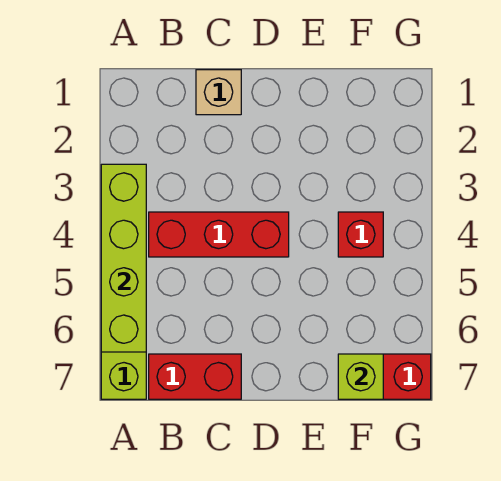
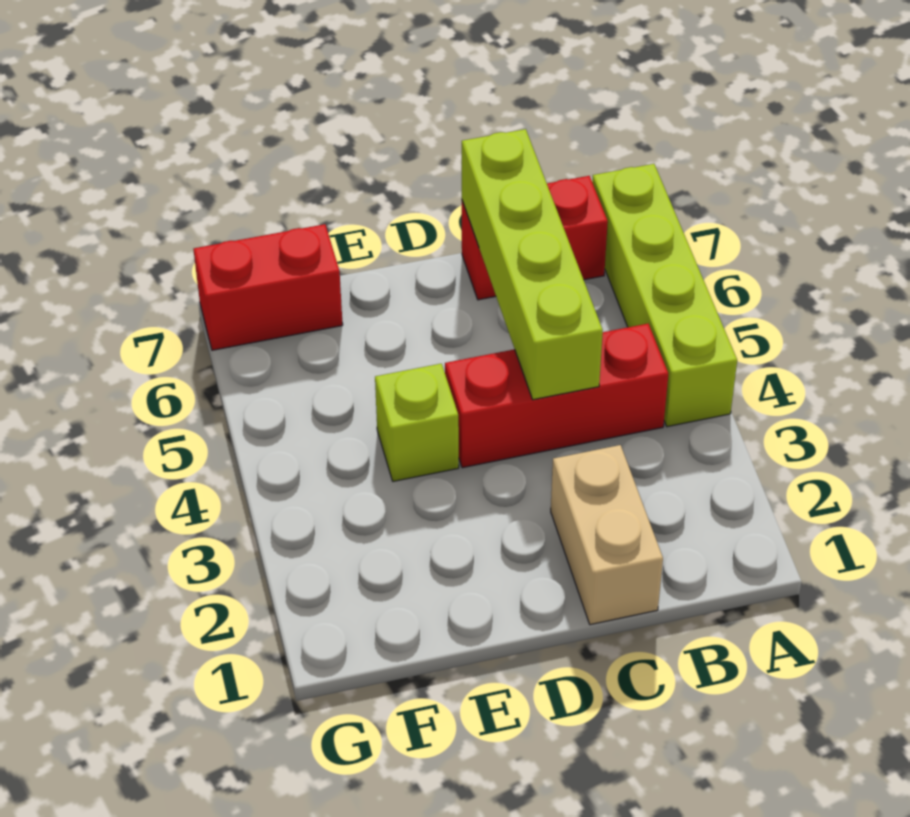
lime brick A3:A6 level 2 -> lime brick C4:C7 level 2
tan brick C1 level 1 -> tan brick C1:C2 level 1
red brick F4 level 1 -> none
lime brick F7 level 2 -> lime brick E4 level 1

